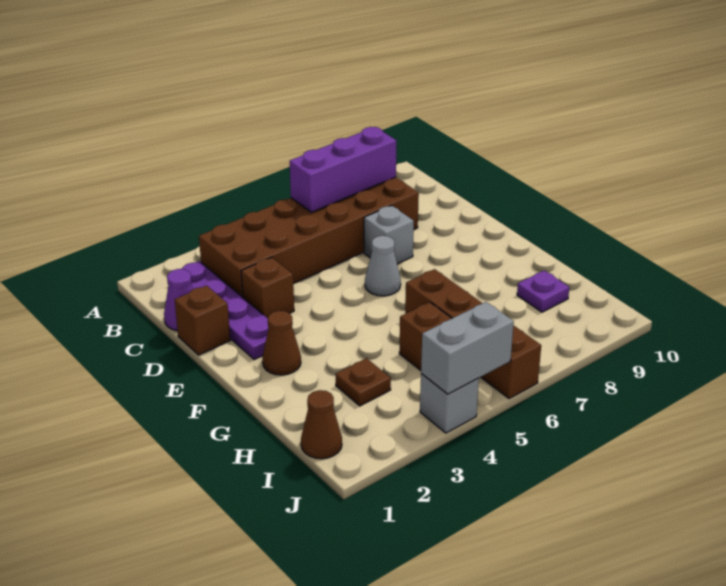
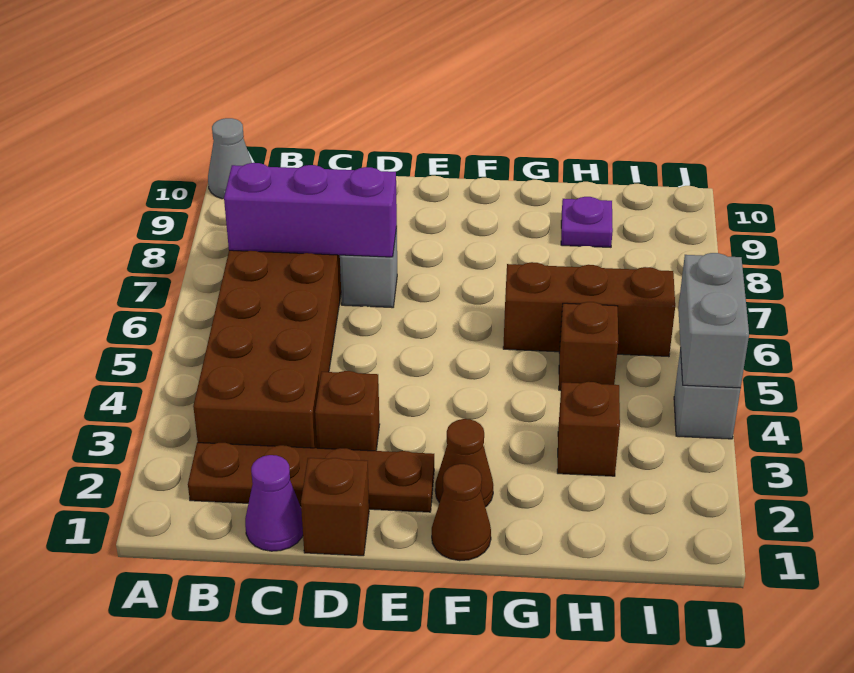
purple plate B2:E2 level 1 -> brown plate B2:E2 level 1
purple brick B6:B8 level 2 -> purple brick B7:D7 level 2
grey cone E6 level 1 -> grey cone A10 level 1
brown brick G6:J6 level 1 -> brown brick G6:I6 level 1
brown plate H3 level 1 -> brown brick H3 level 1
brown cone I1 level 1 -> brown cone F1 level 1

